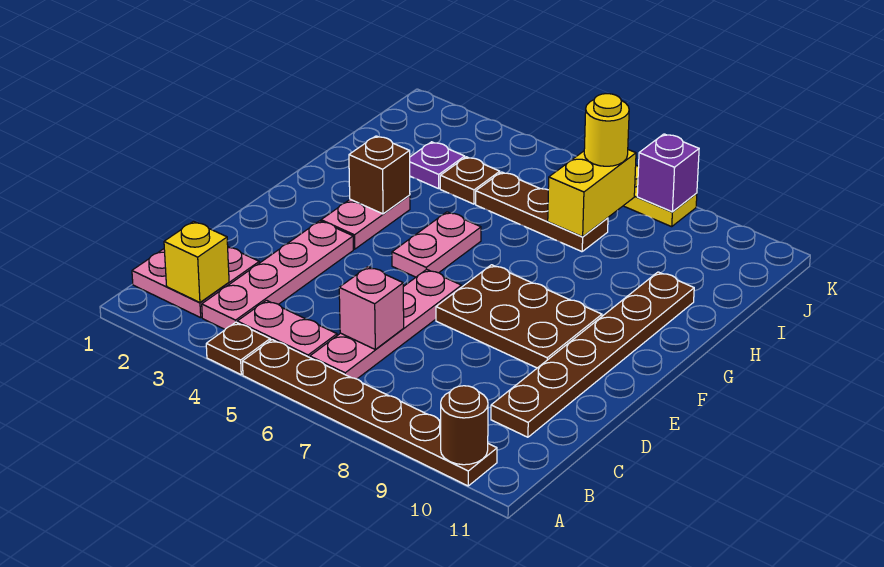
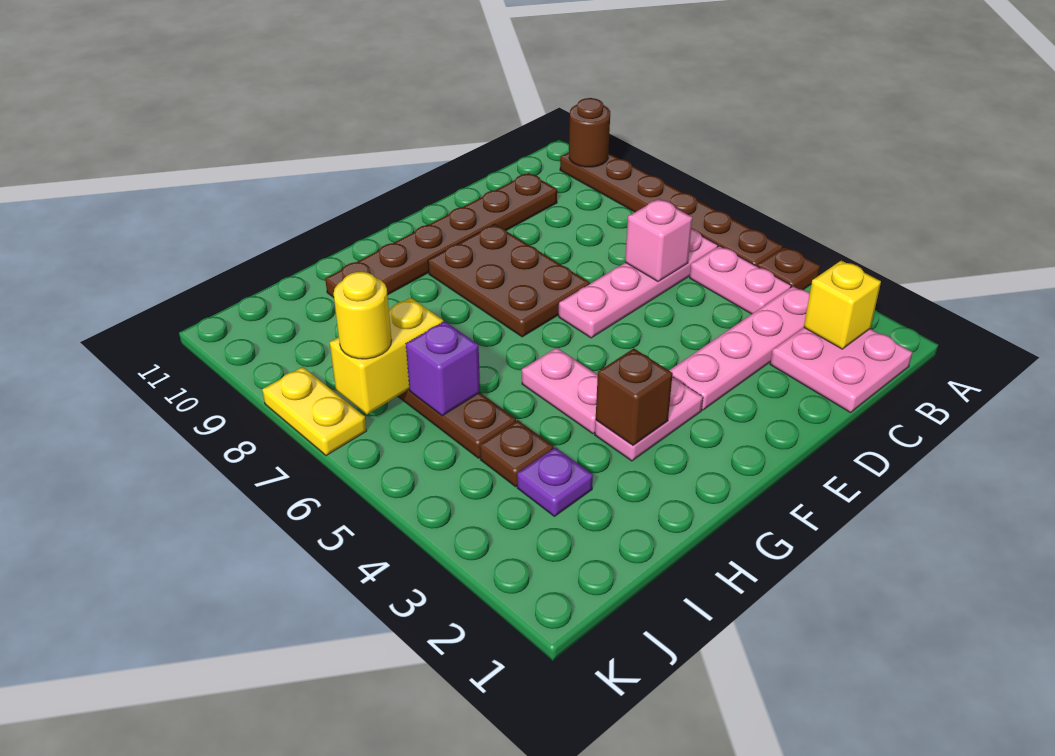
pink plate F5:G5 level 1 -> pink plate G4:G5 level 1
purple brick K8 level 2 -> purple brick I6 level 2

